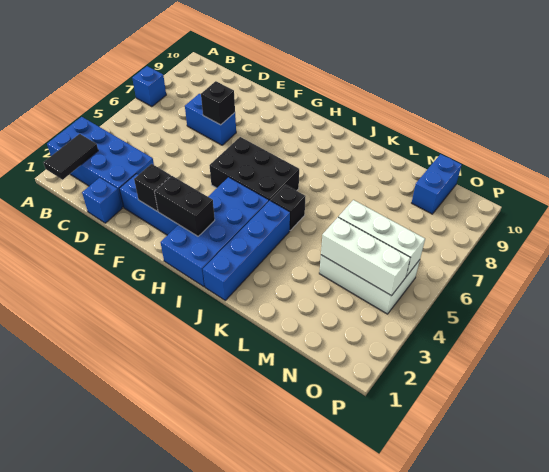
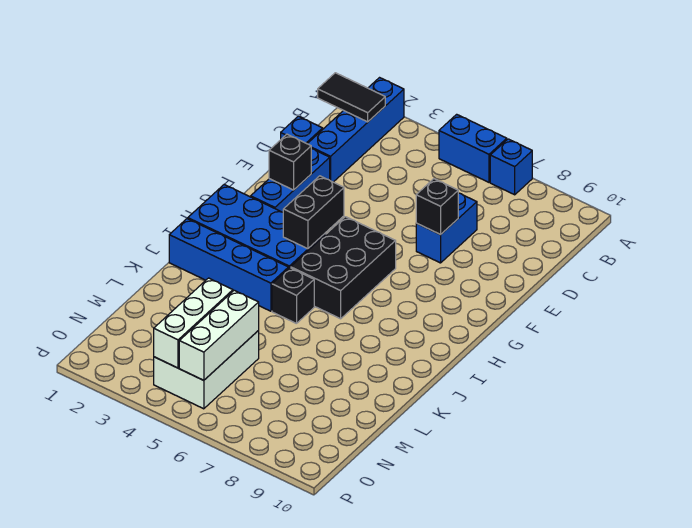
blue brick A2:D3 level 1 -> blue brick A2:D2 level 1
black brick G2:H2 level 2 -> black brick G4:H4 level 2
blue brick N9:N10 level 1 -> blue brick A5:A6 level 1

